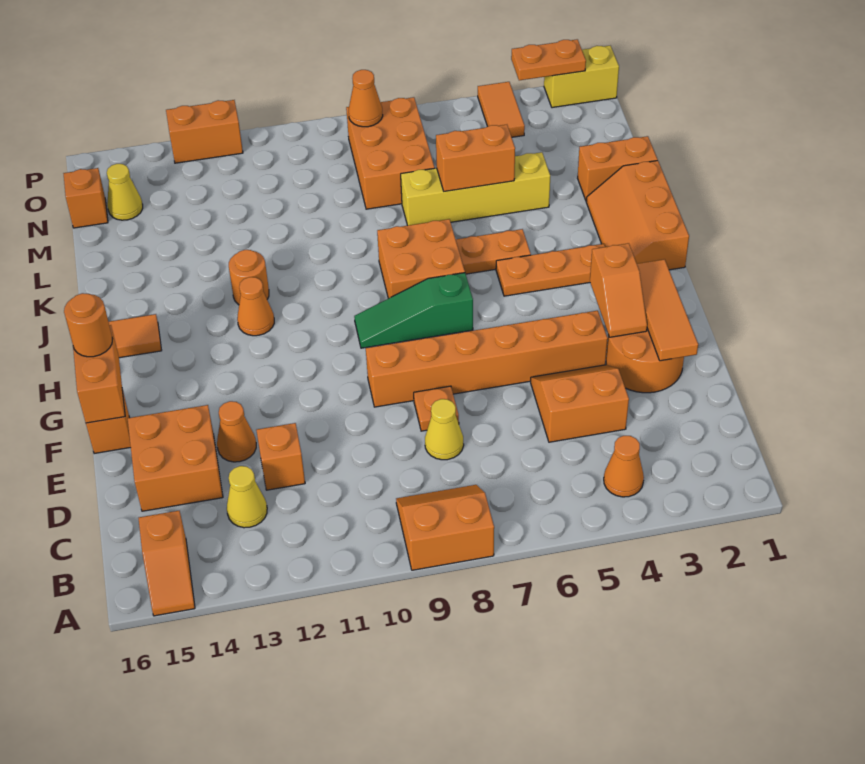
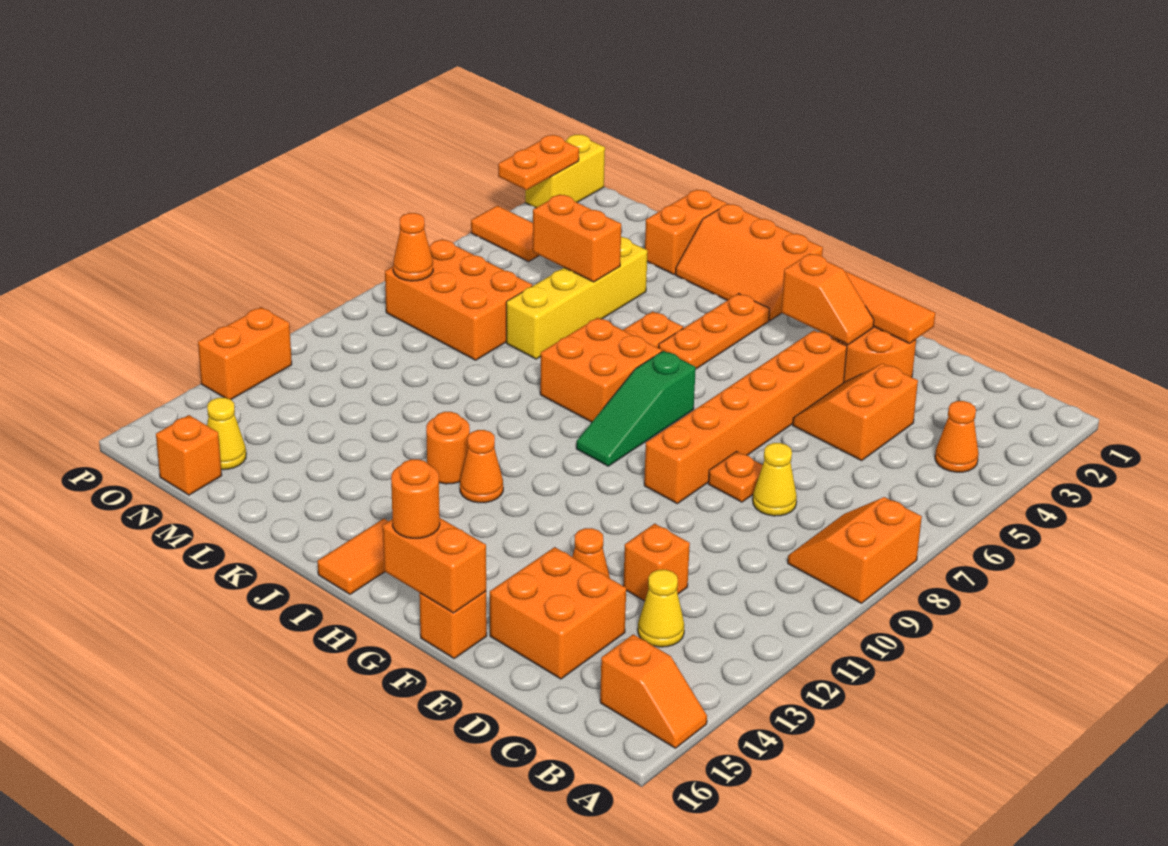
orange brick L5:L6 level 2 -> orange brick L5:M5 level 2

